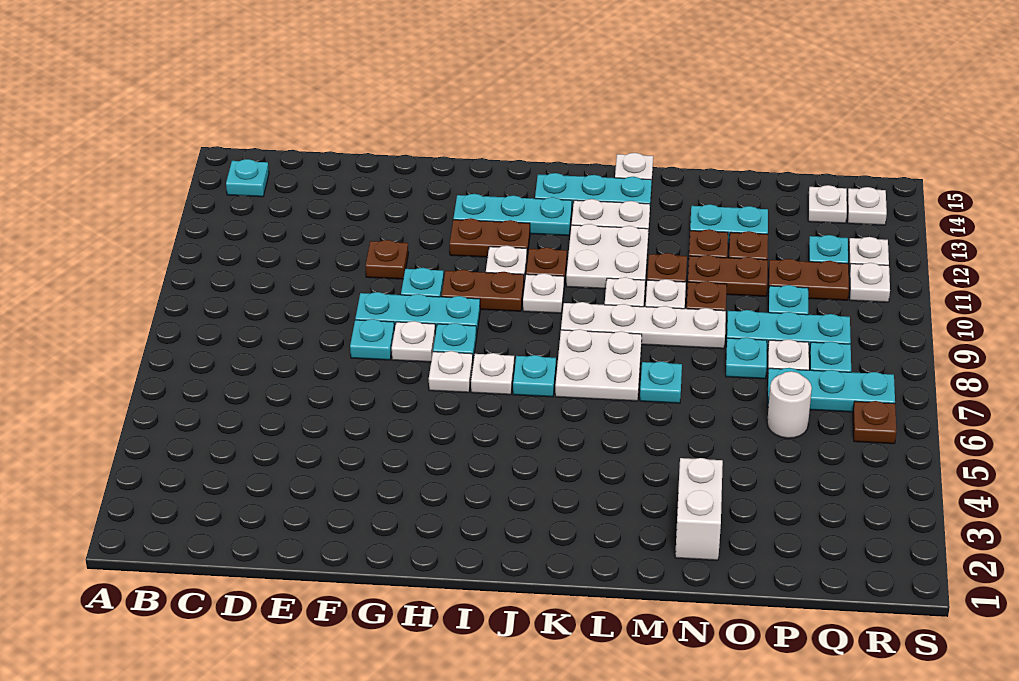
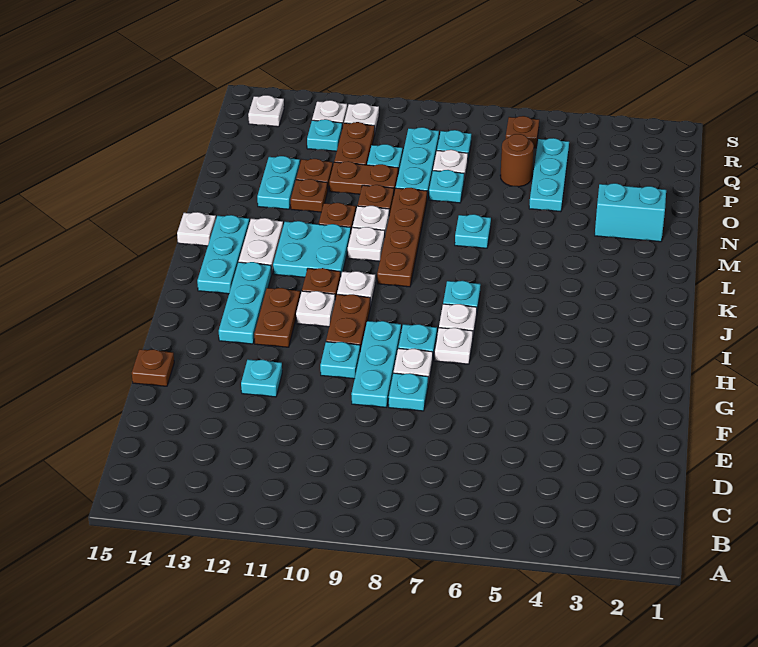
cyan plate B14 level 1 -> cyan plate F12 level 1
brown plate F11 level 1 -> brown plate F15 level 1
white plate K7:L8 level 1 -> none
white plate K9:N9 level 1 -> brown plate K9:N9 level 1
white plate K11:L12 level 1 -> cyan plate K11:L12 level 1
white brick N2:N3 level 1 -> cyan brick N2:N3 level 1
brown plate N11:O11 level 1 -> brown plate O10:O11 level 1
white round brick P6 level 1 -> brown round brick P6 level 1
cyan plate P7:R7 level 1 -> cyan plate O5:Q5 level 1
white plate Q14 level 1 -> none

